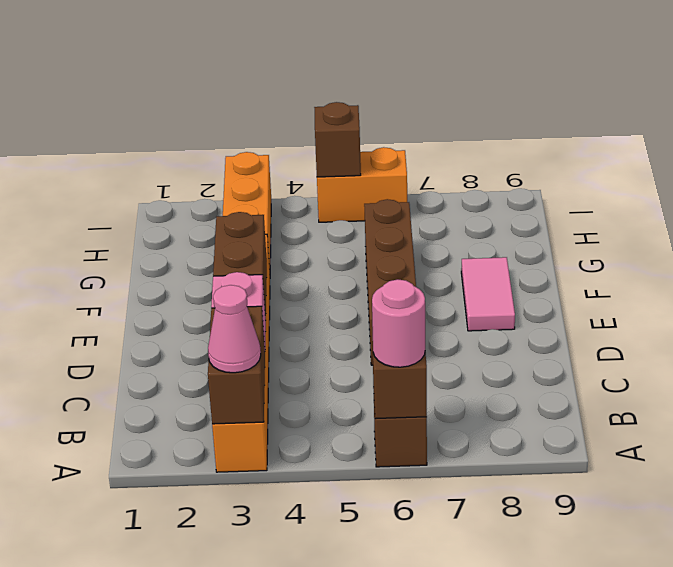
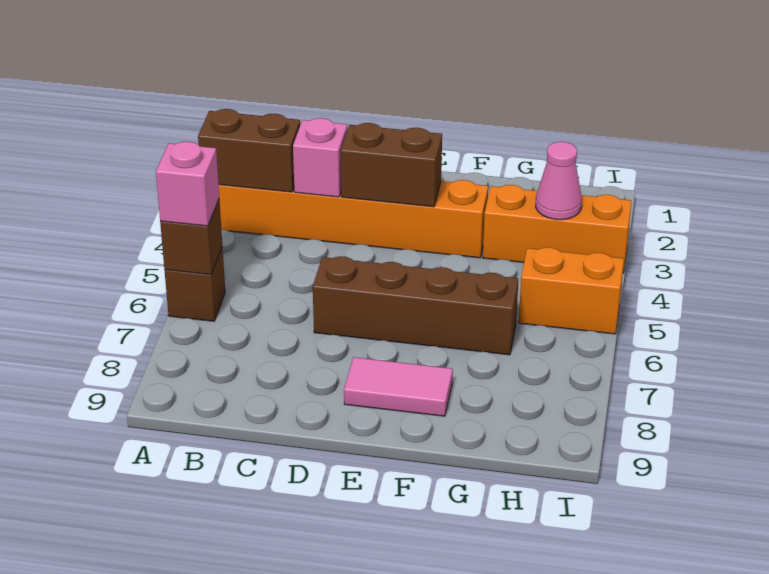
pink cone A3 level 3 -> pink cone H3 level 2
pink round brick A6 level 3 -> pink brick A6 level 3
orange brick I5:I6 level 1 -> orange brick H5:I5 level 1
brown brick I5 level 2 -> none

